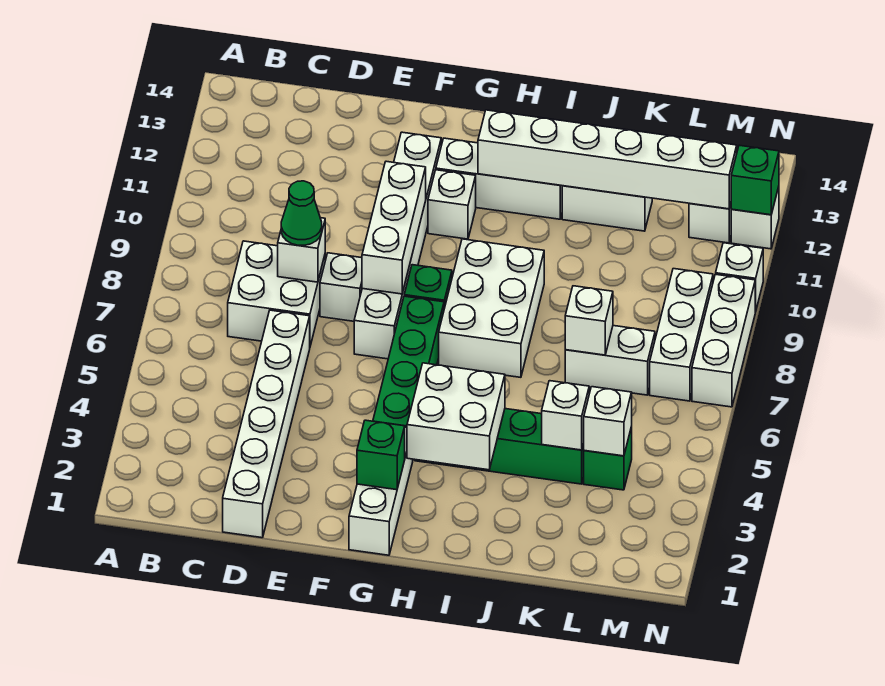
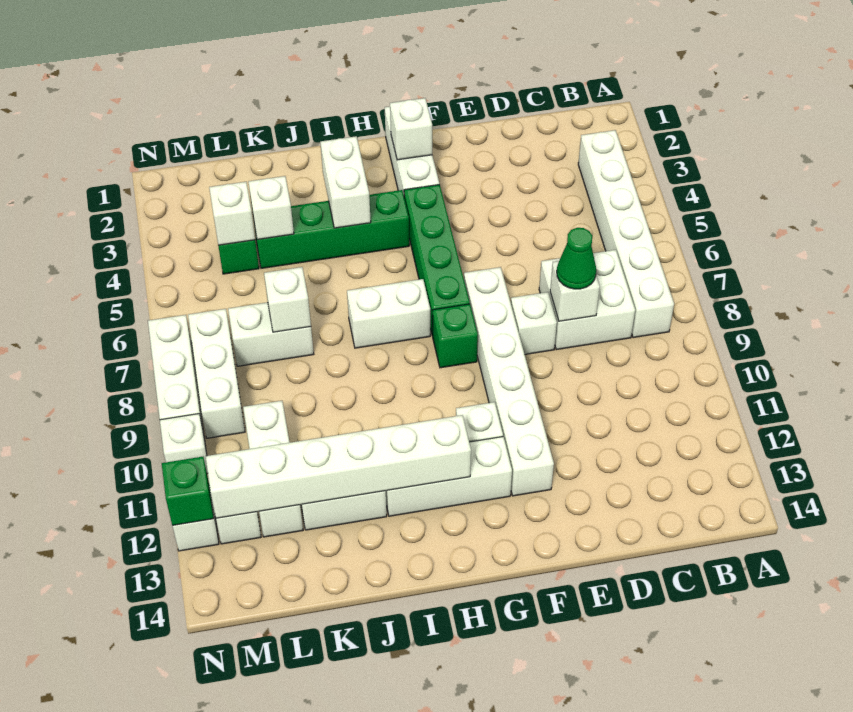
white brick D1:D6 level 1 -> white brick B3:B8 level 1
white brick F8:F10 level 2 -> white brick L10:L12 level 1
green brick G2 level 2 -> white brick G2 level 2
white brick H3:I4 level 2 -> white brick I3:I4 level 2
white brick H7:I9 level 1 -> white brick H7:I7 level 1

